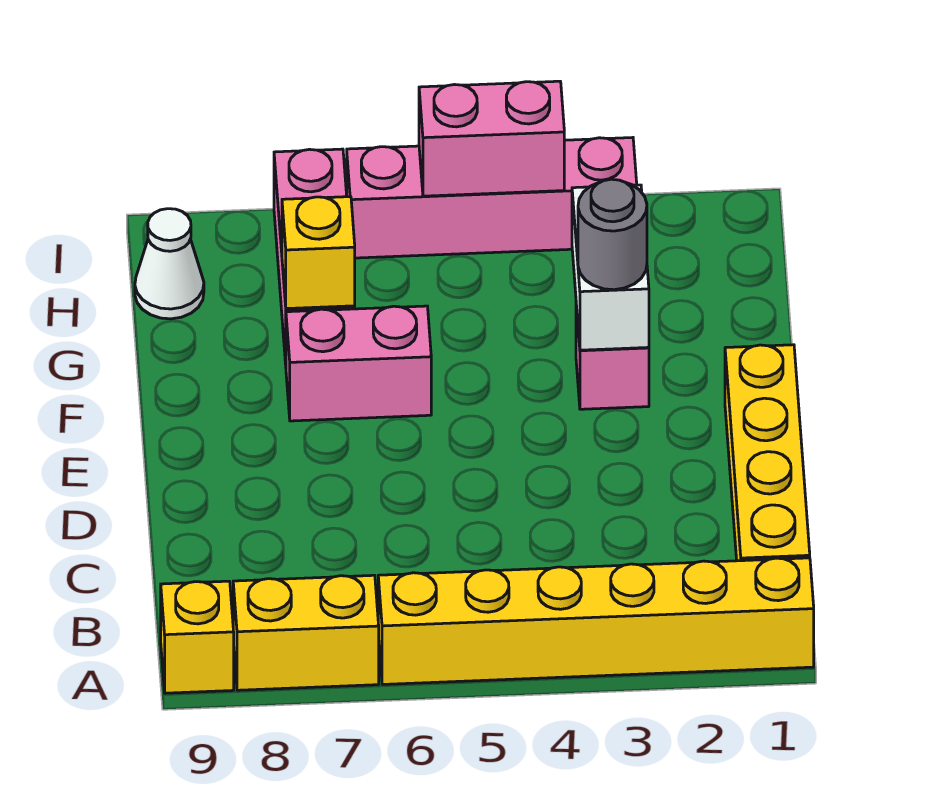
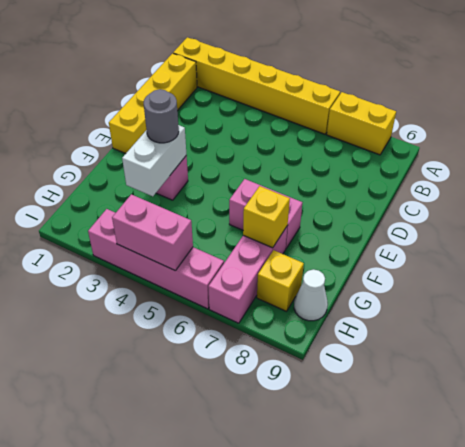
yellow brick A9 level 1 -> yellow brick H8 level 1

